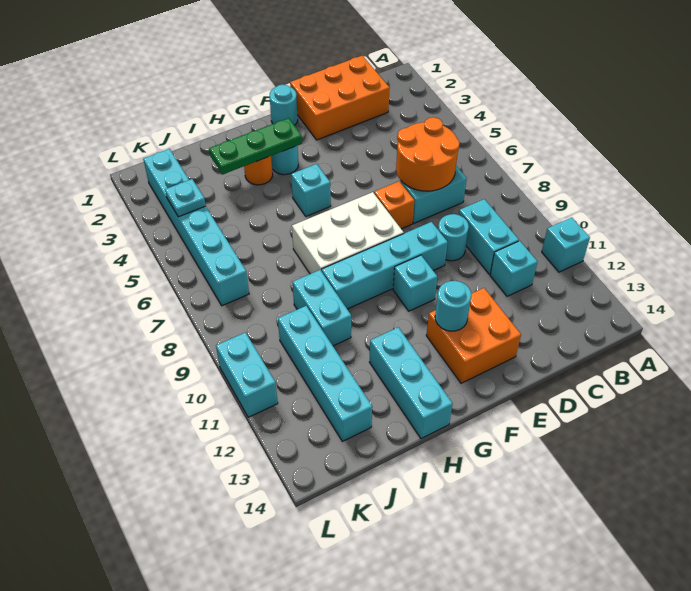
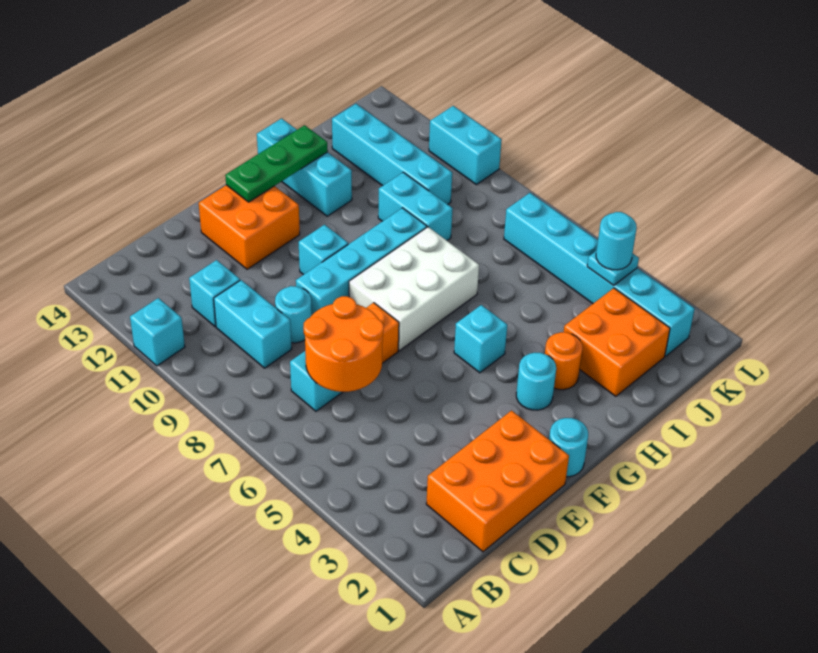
cyan round brick F12 level 2 -> cyan round brick K4 level 3
green plate G3:I3 level 2 -> green plate F13:H13 level 2
none -> orange brick I2:J3 level 1

